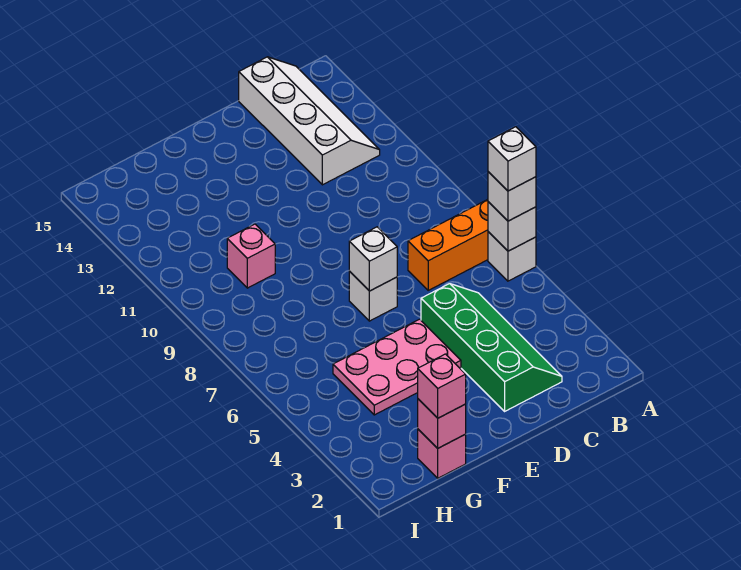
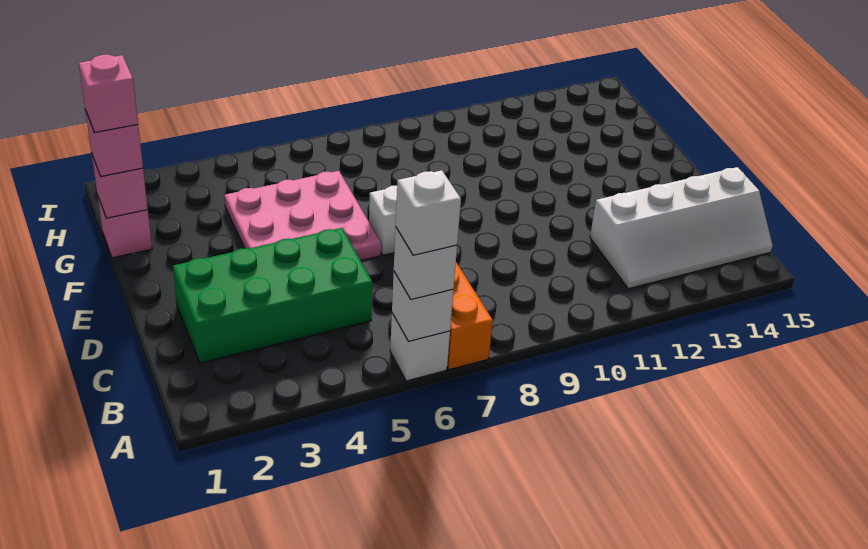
green slope C2:D5 level 1 top D -> green brick C2:D5 level 1
pink plate E4:G5 level 1 -> pink plate E4:G6 level 1
white brick E7 level 2 -> none
pink brick G10 level 1 -> pink brick G1 level 4

